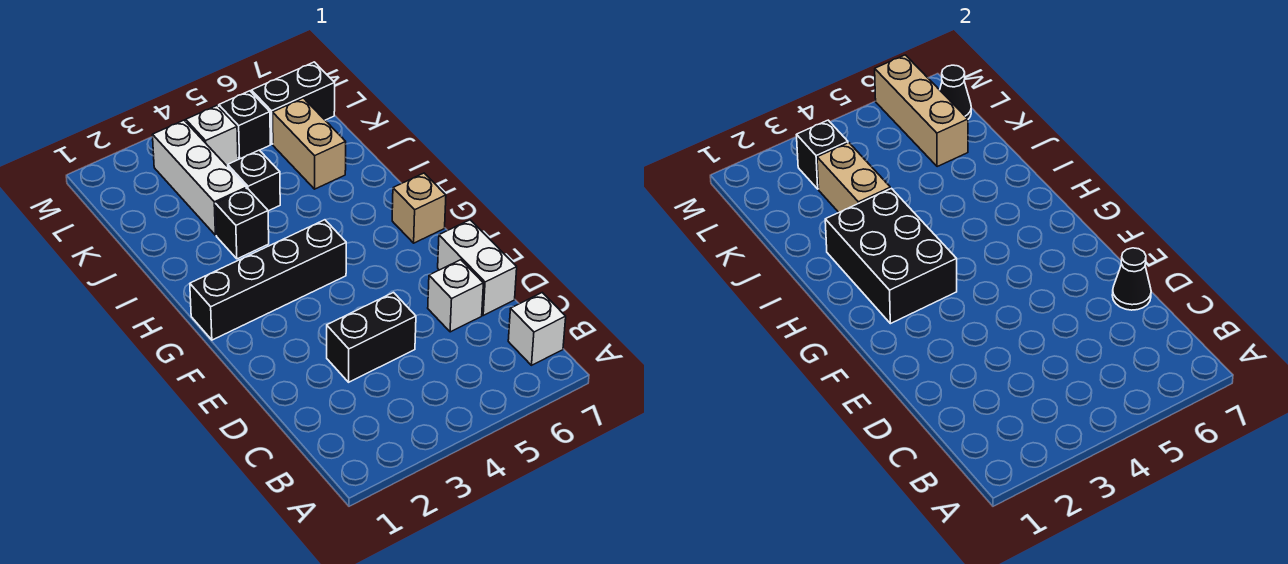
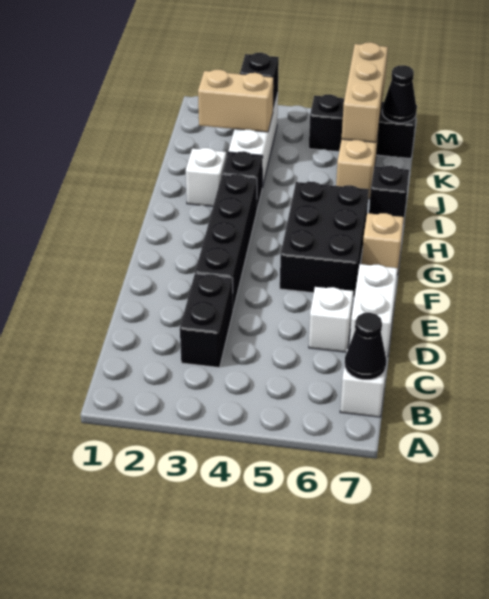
black brick D3:D4 level 1 -> black brick C3:D3 level 1
black cone D7 level 2 -> black cone B7 level 2
black brick G1:G4 level 1 -> black brick E3:H3 level 1
black brick G2:I3 level 2 -> black brick F5:H6 level 1
tan brick J3:K3 level 2 -> tan brick K2:K3 level 2
black brick J4 level 1 -> black brick I7 level 1
white brick L4 level 1 -> white brick I2 level 1

